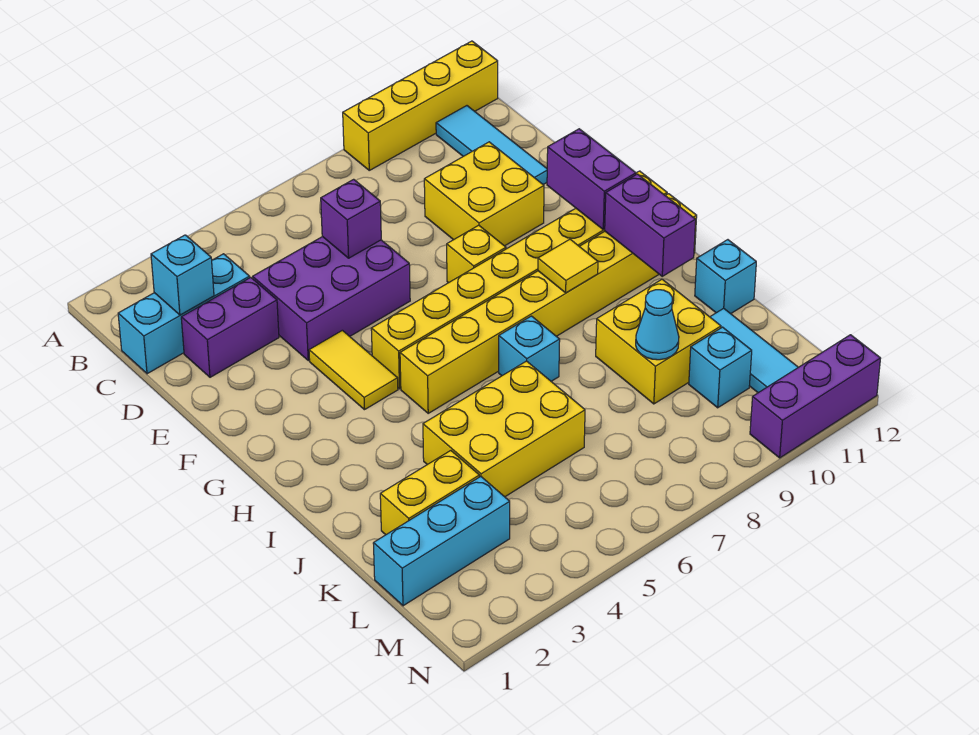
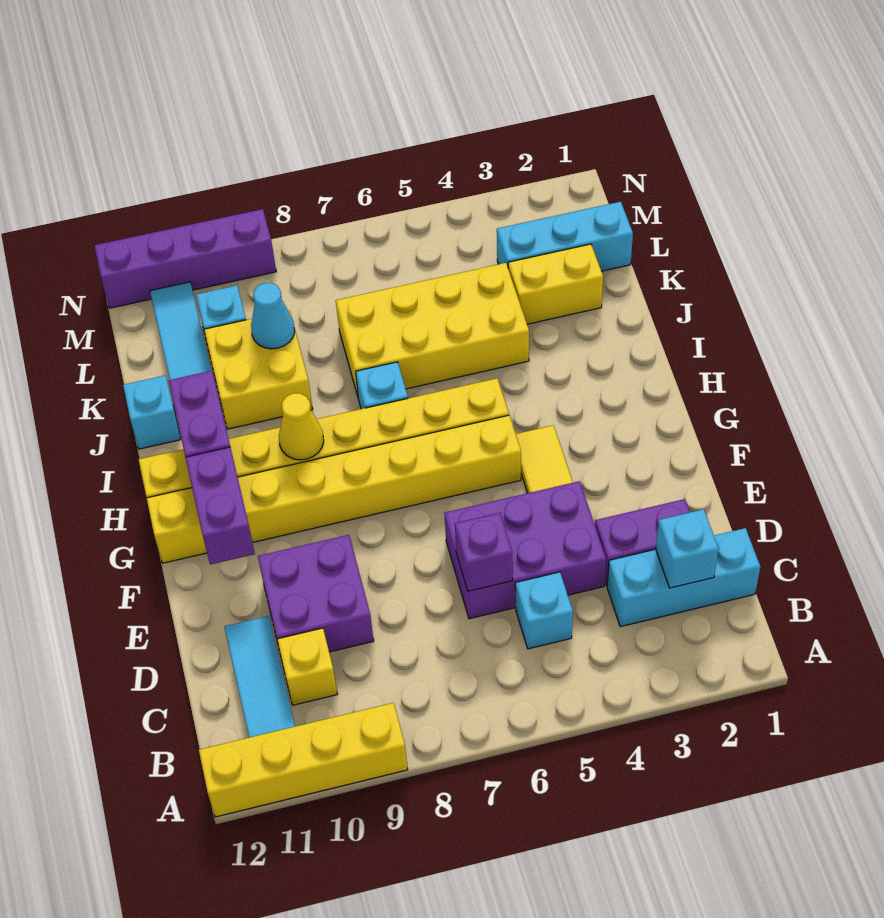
none -> cyan brick C5 level 1
yellow brick D9:E10 level 1 -> purple brick D9:E10 level 1
yellow brick F8 level 1 -> yellow brick C10 level 1
yellow tile H9 level 2 -> yellow cone H9 level 2
yellow brick J4:K6 level 1 -> yellow brick J4:K7 level 1
purple brick N10:N12 level 1 -> purple brick N9:N12 level 1

